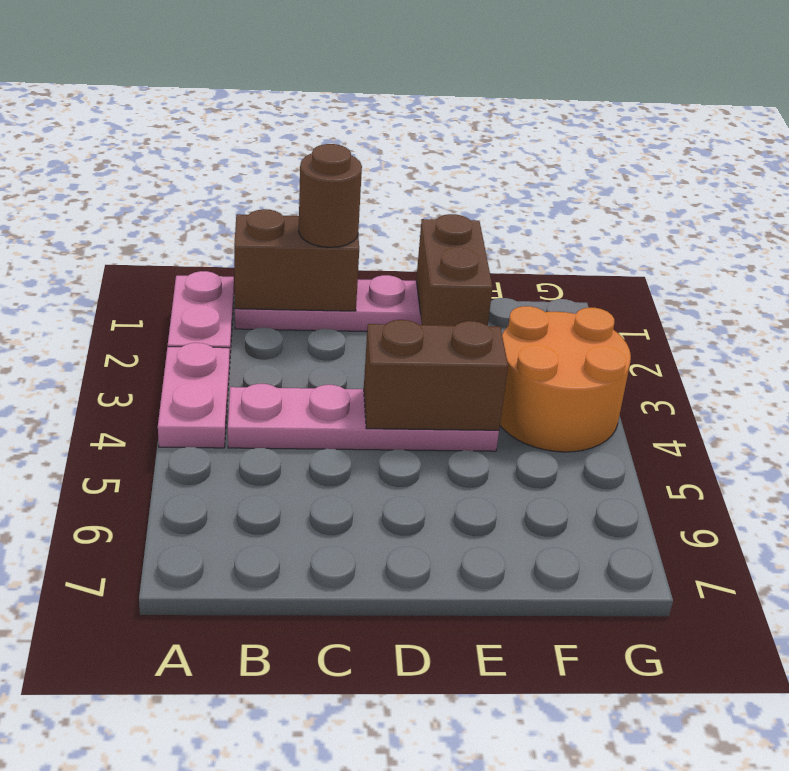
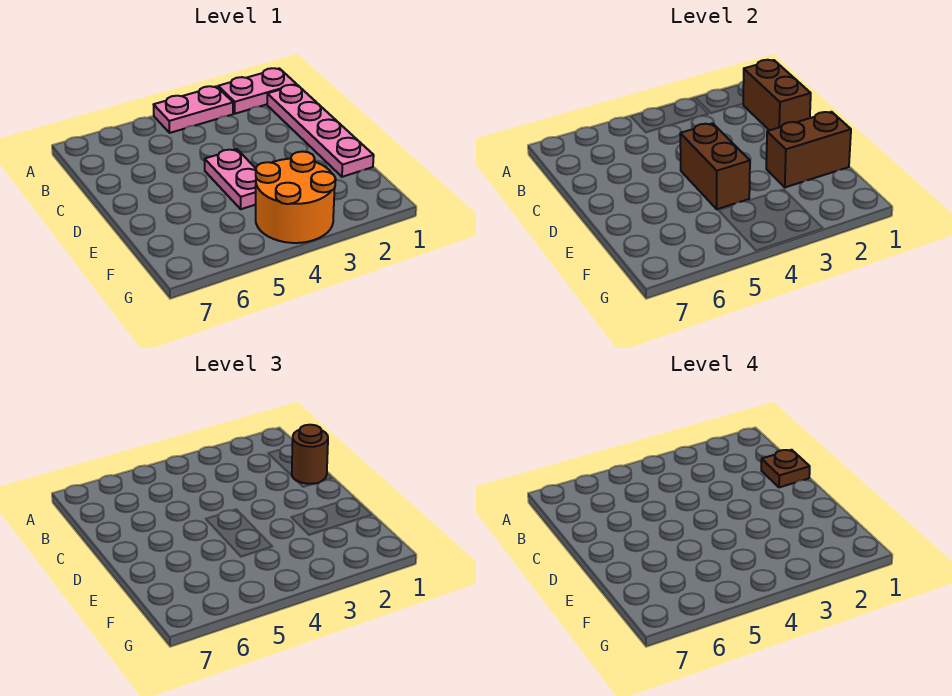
pink plate B4:E4 level 1 -> pink plate D4:E4 level 1
none -> brown plate C1 level 4

